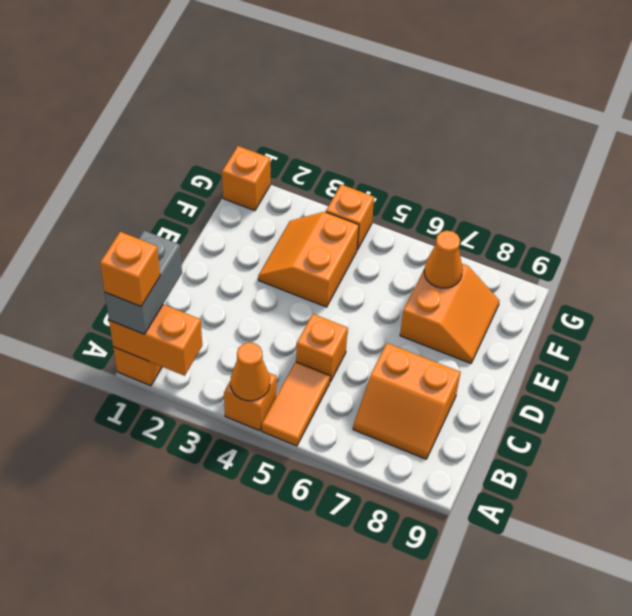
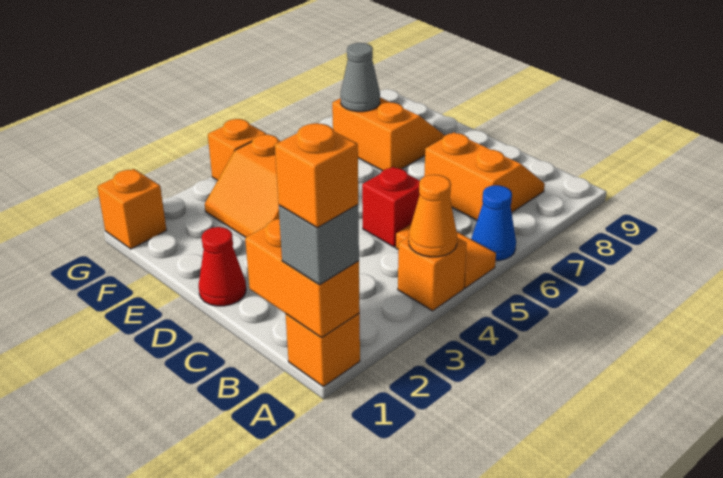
orange brick A1:A2 level 2 -> orange brick A1:B1 level 2
grey brick A1:B1 level 3 -> grey brick A1 level 3
none -> blue cone A6 level 1
orange slope B7:C8 level 1 top C -> orange slope B7:C8 level 1 top 7
orange brick C5 level 1 -> red brick C5 level 1
none -> red cone D1 level 1
orange cone F7 level 2 -> grey cone F7 level 2

